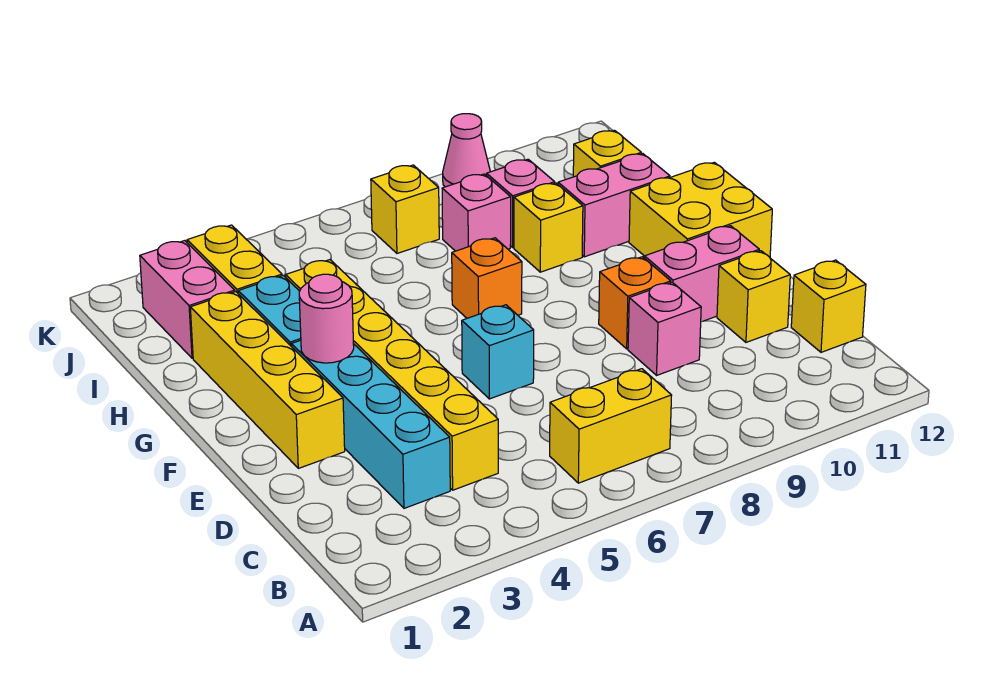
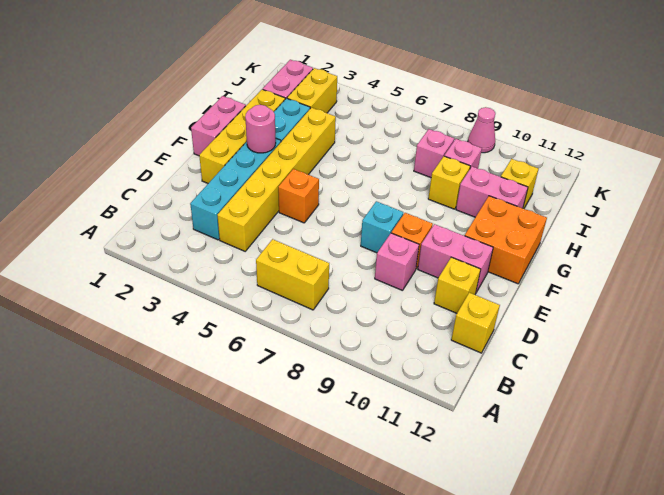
cyan brick E6 level 1 -> cyan brick E8 level 1
none -> pink brick F1:G1 level 1
yellow brick F11:G12 level 1 -> orange brick F11:G12 level 1
orange brick G7 level 1 -> orange brick E5 level 1
yellow brick J7 level 1 -> none

